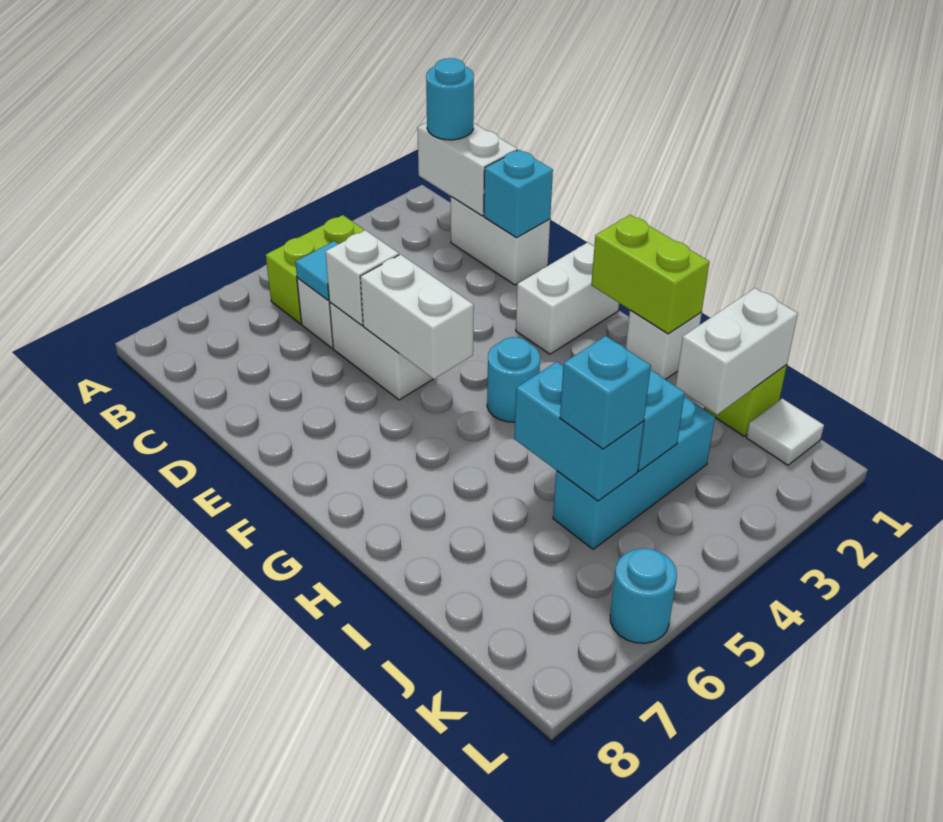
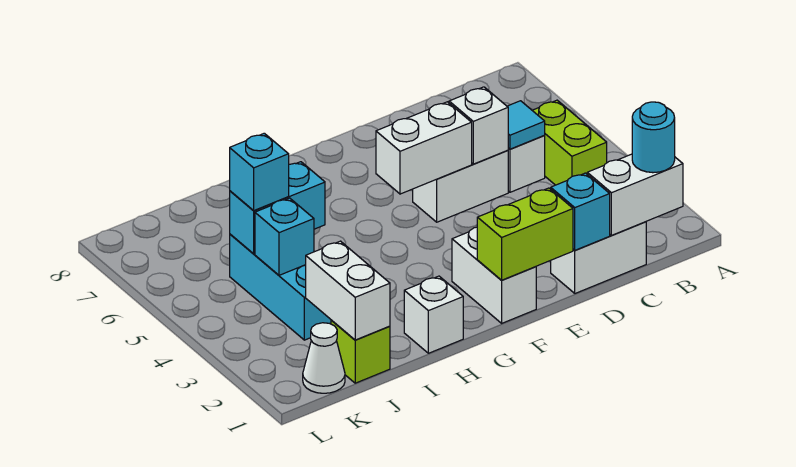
lime brick G1:H1 level 2 -> lime brick E1:F1 level 2
cyan round brick G4 level 1 -> none
white tile K1 level 1 -> white cone K1 level 1
cyan round brick L6 level 1 -> none

